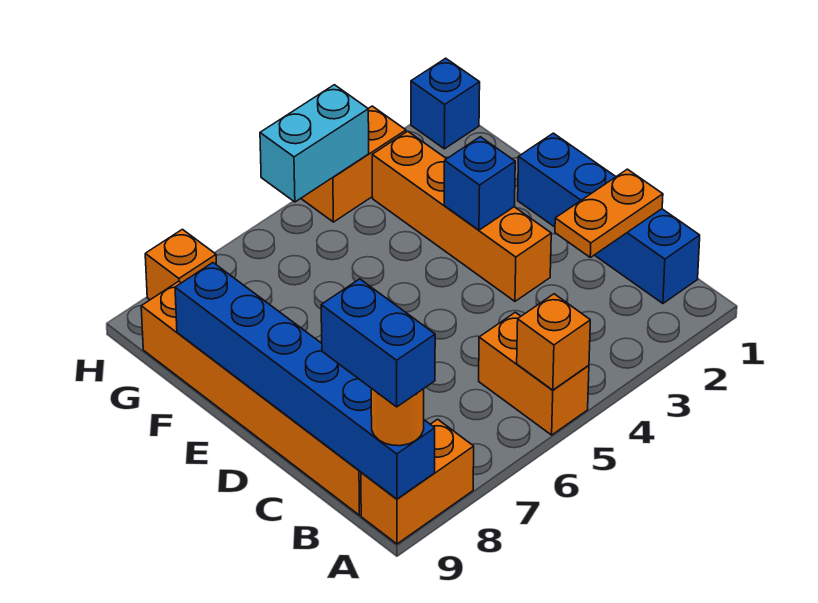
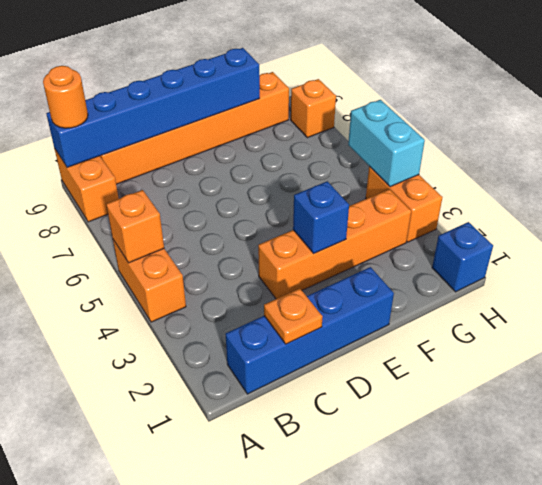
orange brick A5:B5 level 1 -> orange brick A4:A5 level 1
blue brick A9:B9 level 4 -> none
orange plate C1:C2 level 2 -> orange plate C1 level 2

